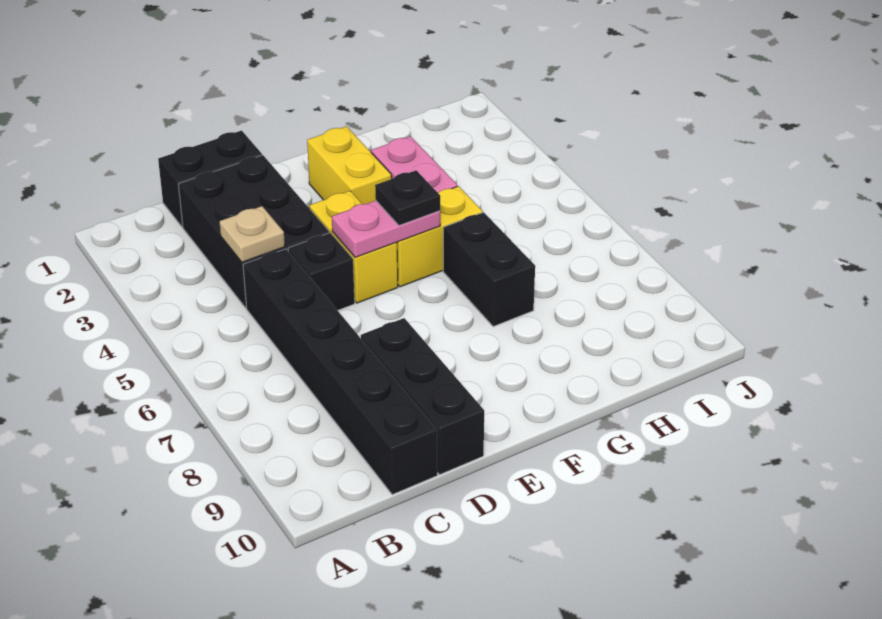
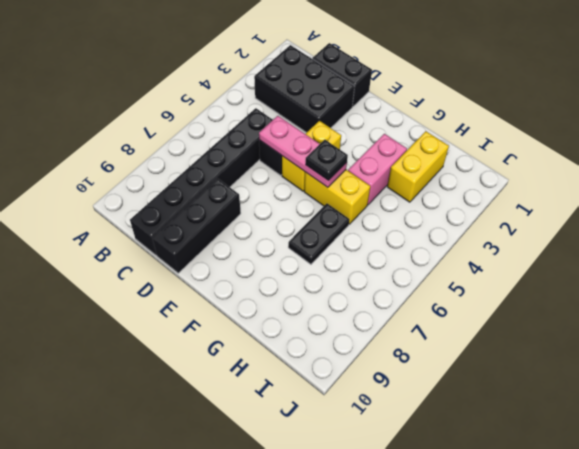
black brick C2:D4 level 1 -> black brick B2:D3 level 1
tan plate C4 level 2 -> none
pink plate E5:F5 level 2 -> pink plate D5:F5 level 2
yellow brick F2:F3 level 1 -> yellow brick H2:H3 level 1
black brick G6:G7 level 1 -> black plate G6:G7 level 1

